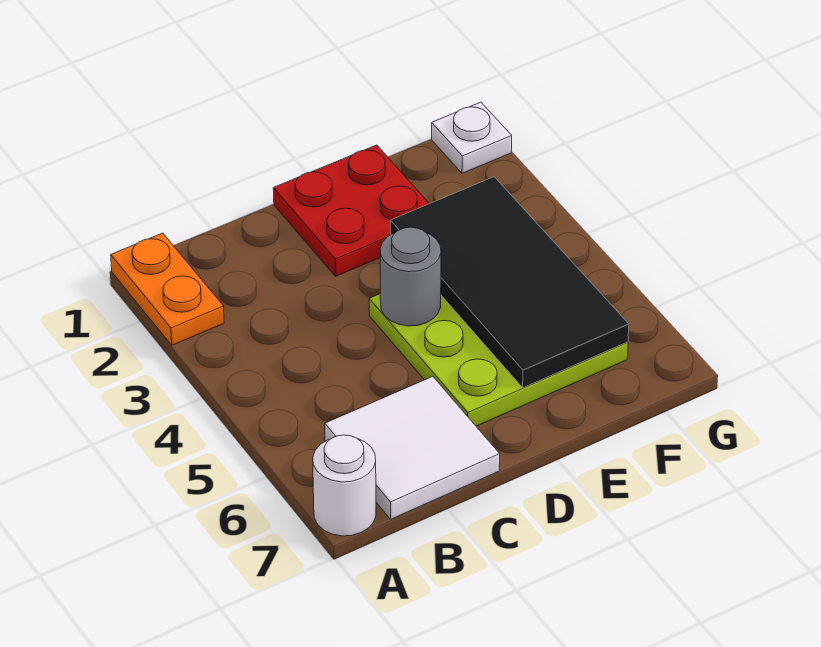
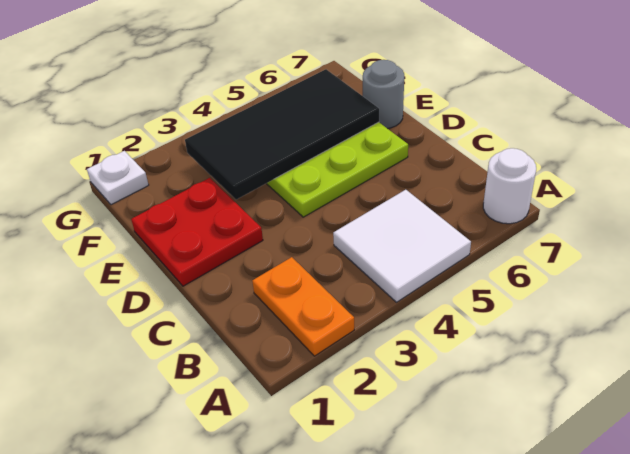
orange plate A1:A2 level 1 -> orange plate A2:B2 level 1
white tile B6:C7 level 1 -> white tile A4:B5 level 1
grey round brick D4 level 2 -> grey round brick E7 level 1

